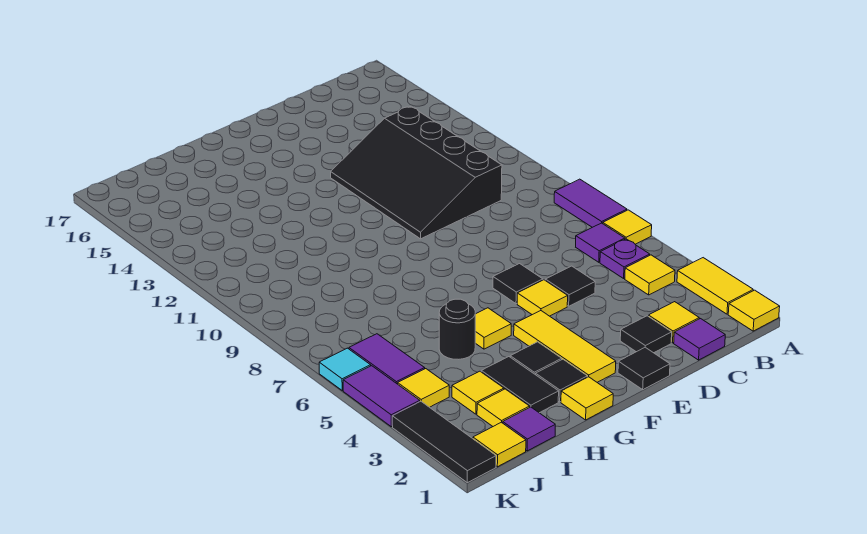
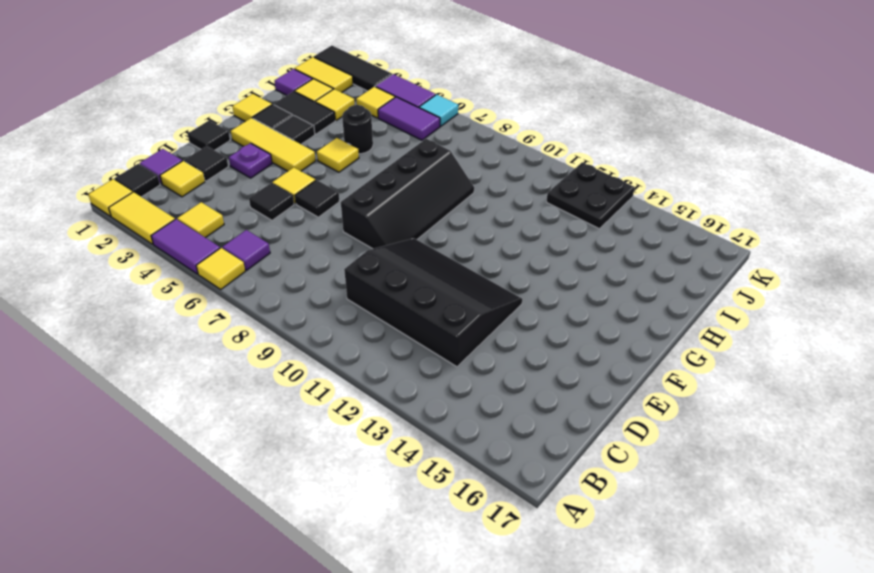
purple tile A7:A8 level 1 -> purple tile A4:A5 level 1
none -> black tile B1 level 1
purple plate B5 level 1 -> purple plate E3 level 1
none -> black slope E8:H9 level 1 top 8
yellow tile J1 level 1 -> yellow tile J1:J2 level 1
none -> black plate J12:K13 level 1

